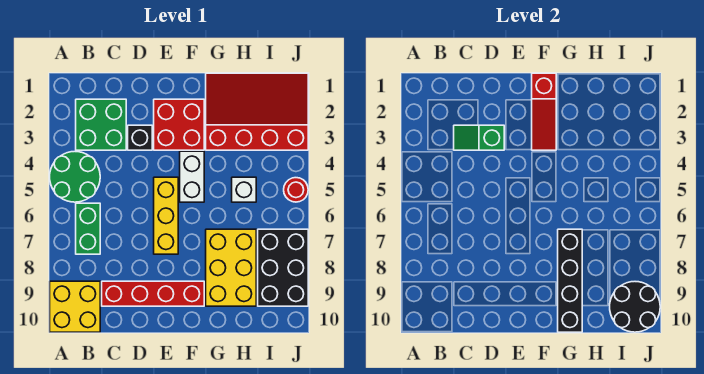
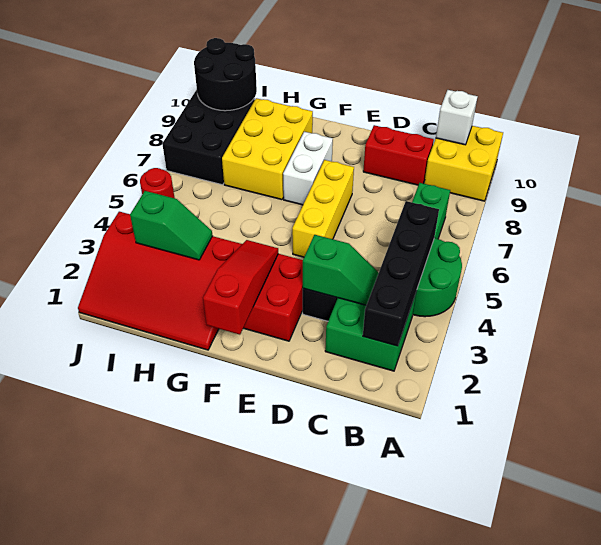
red brick C9:F9 level 1 -> red brick C9:D9 level 1
white brick F4:F5 level 1 -> white brick F7:F8 level 1
black brick G7:G10 level 2 -> black brick B2:B5 level 2
none -> green slope H3:I3 level 2 top I
white brick H5 level 1 -> white brick B10 level 2

